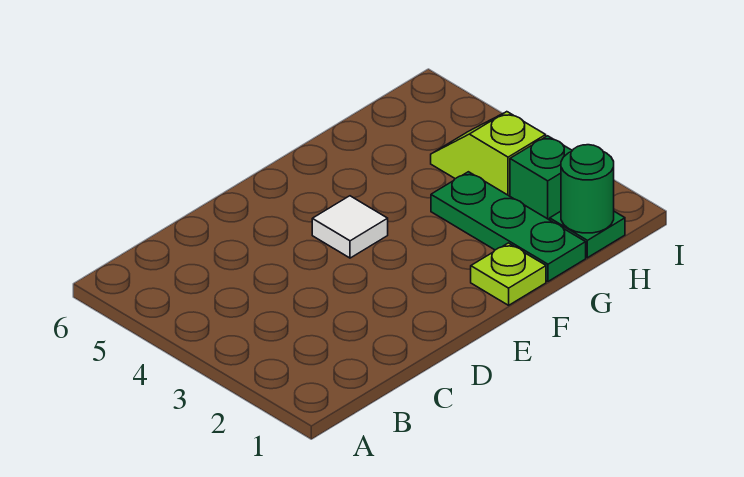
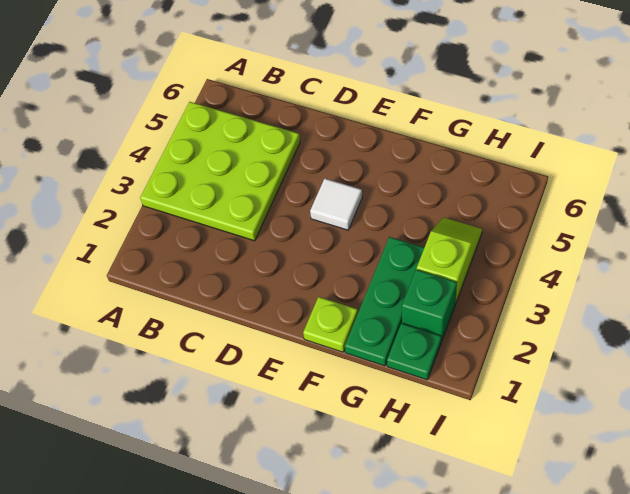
none -> lime plate A3:C5 level 1
green round brick H1 level 2 -> none

